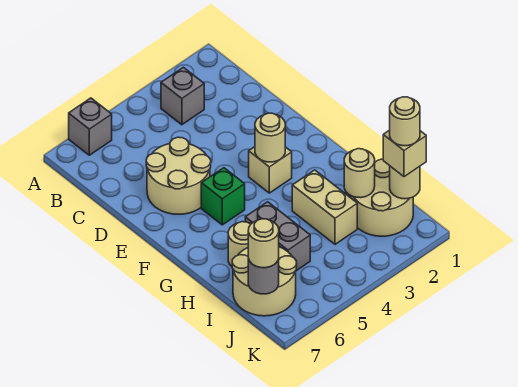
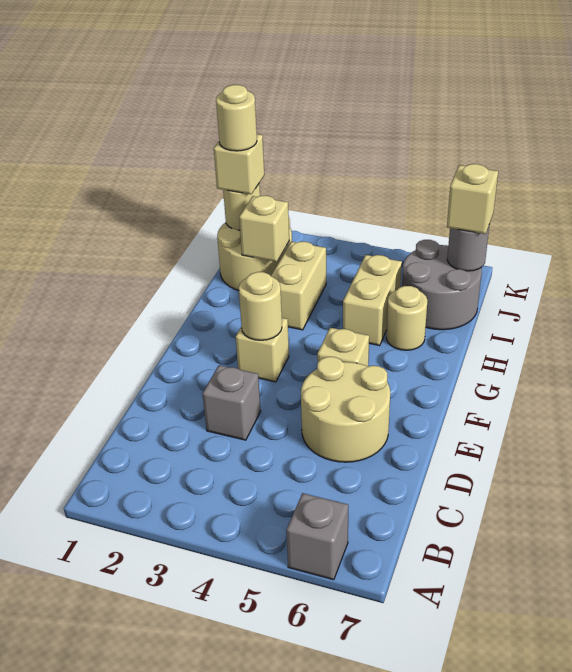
grey brick B3 level 1 -> grey brick D3 level 1
green brick F5 level 1 -> tan brick F5 level 1
grey brick H5:I5 level 1 -> tan brick H5:I5 level 1
tan round brick I2 level 2 -> tan brick I2 level 2
tan round brick I6:J7 level 1 -> grey round brick I6:J7 level 1
tan round brick J7 level 3 -> tan brick J7 level 3

